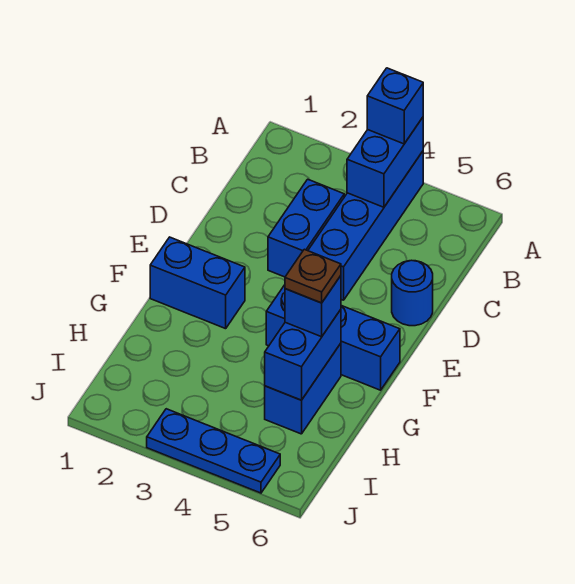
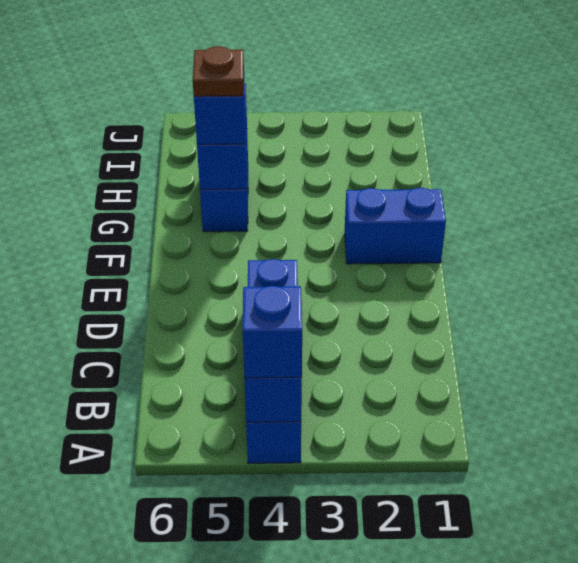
blue brick C3:D3 level 1 -> none
blue round brick D6 level 1 -> none
blue brick F4:F6 level 1 -> none
blue plate J3:J5 level 1 -> none

